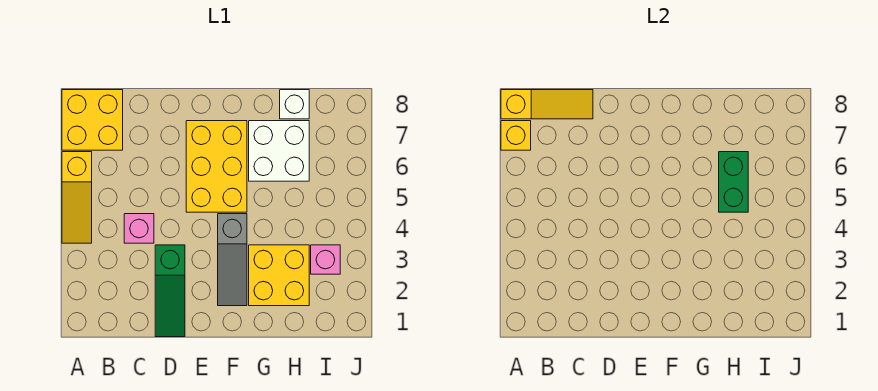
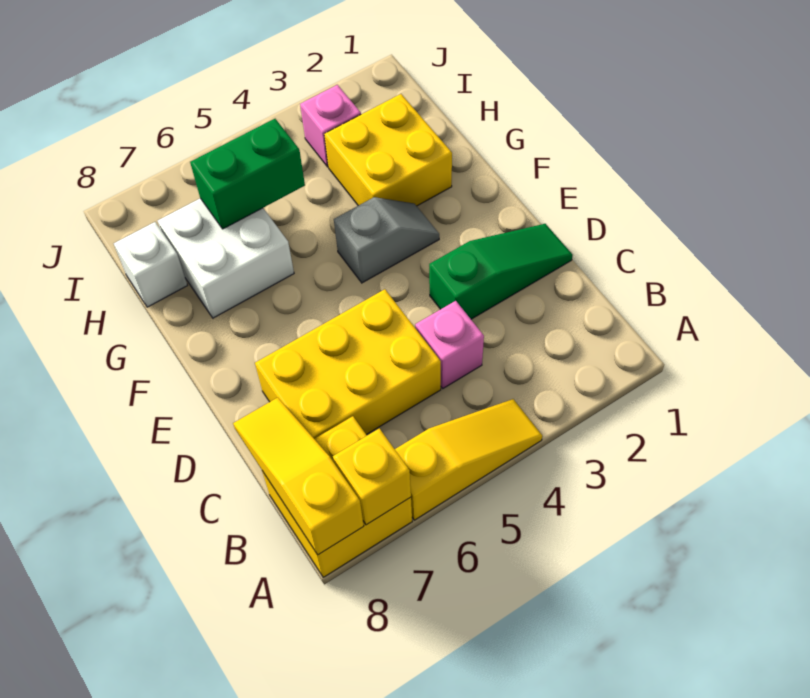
yellow brick E5:F7 level 1 -> yellow brick C5:D7 level 1
grey slope F2:F4 level 1 top 4 -> grey slope F3:F4 level 1 top 4

